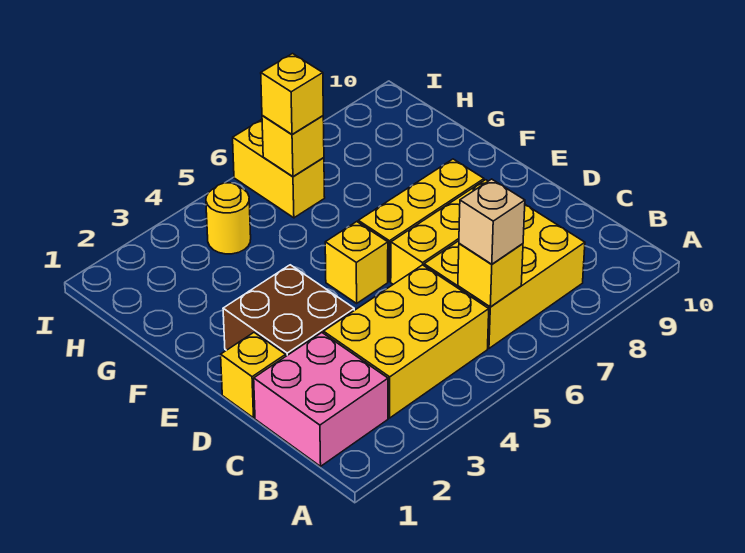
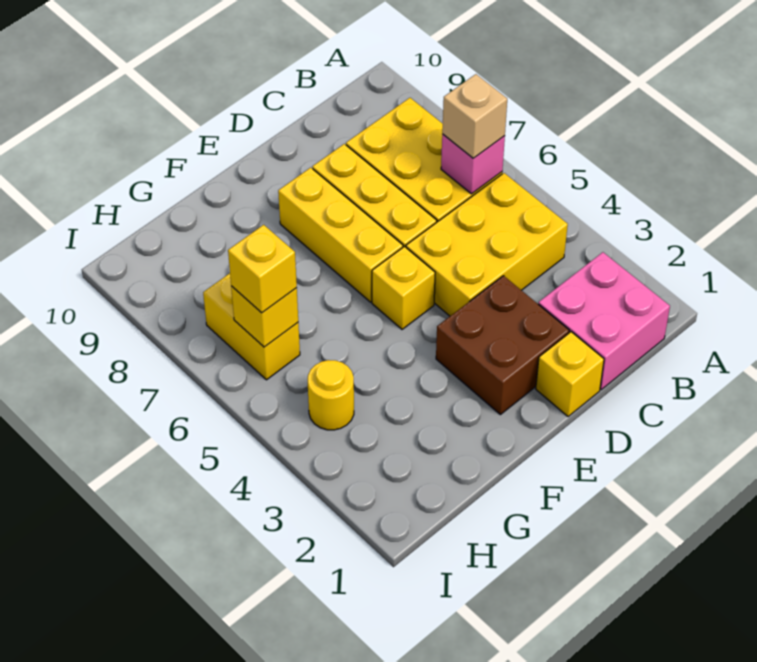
yellow brick B3:C5 level 1 -> yellow brick B4:D5 level 1
yellow brick B6 level 2 -> pink brick B6 level 2
yellow brick H6:I6 level 1 -> yellow brick H6:H7 level 1

